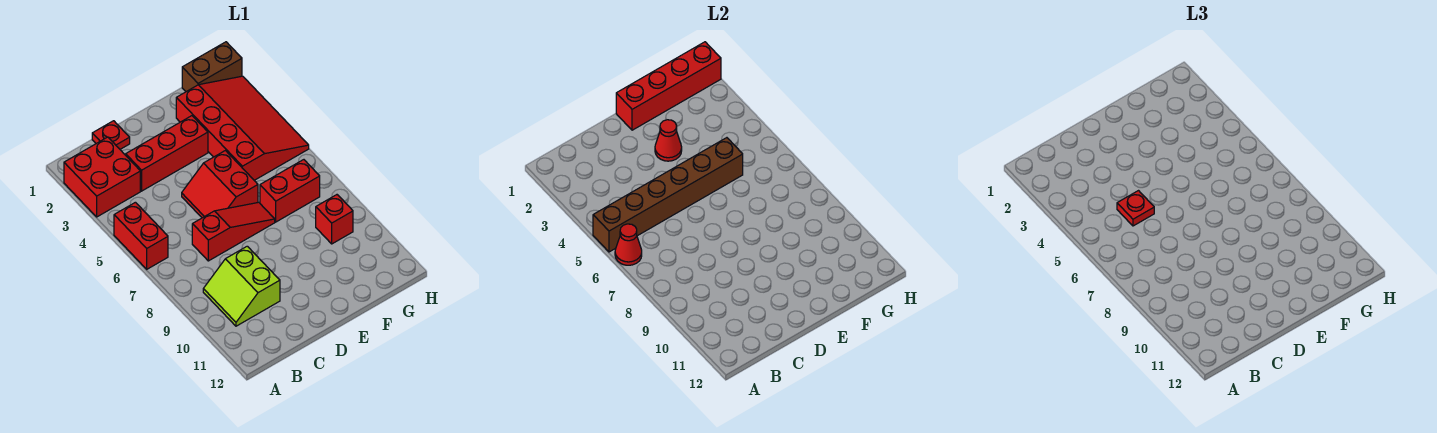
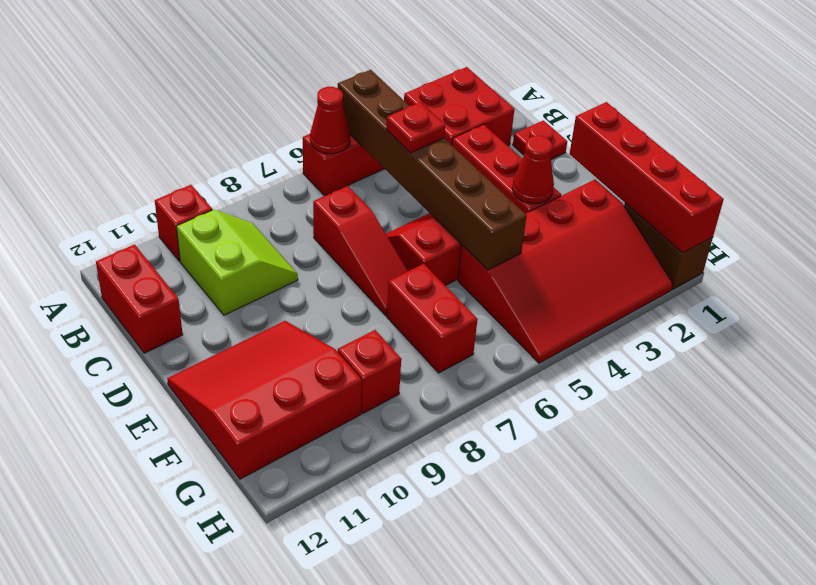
none -> red brick A10 level 1
lime slope B9:C10 level 1 top C -> lime slope B9:C10 level 1 top 10
none -> red brick B12:C12 level 1
none -> red slope E10:G12 level 1 top G

